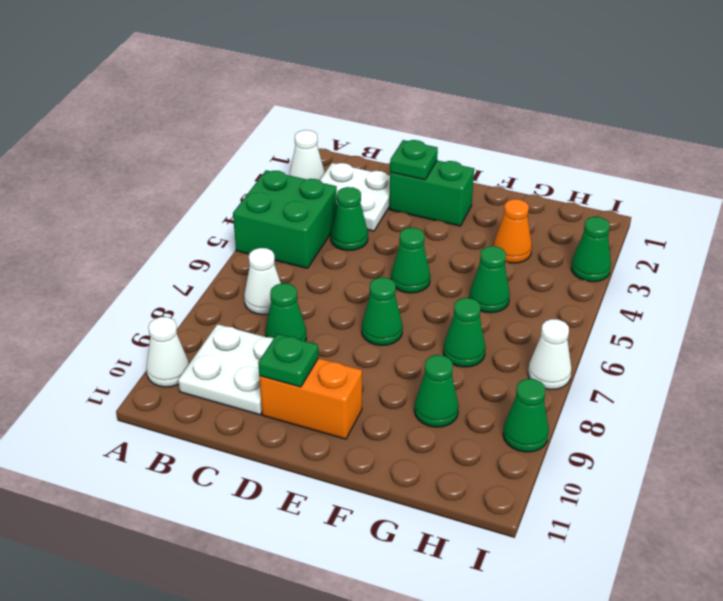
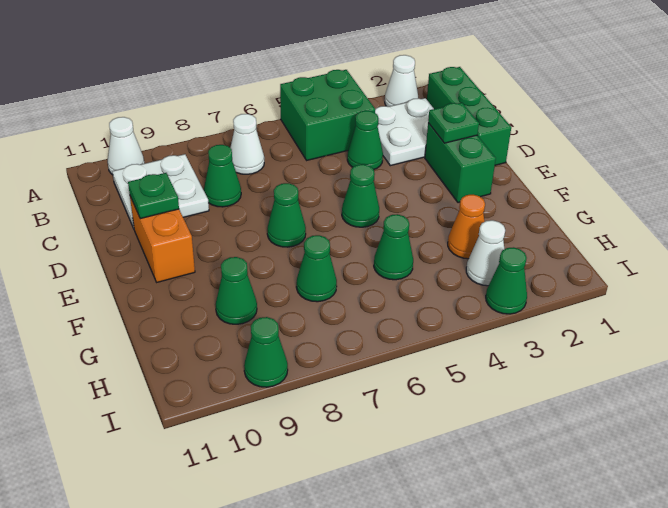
none -> green brick B1:D1 level 1
white cone I7 level 1 -> white cone H3 level 1

